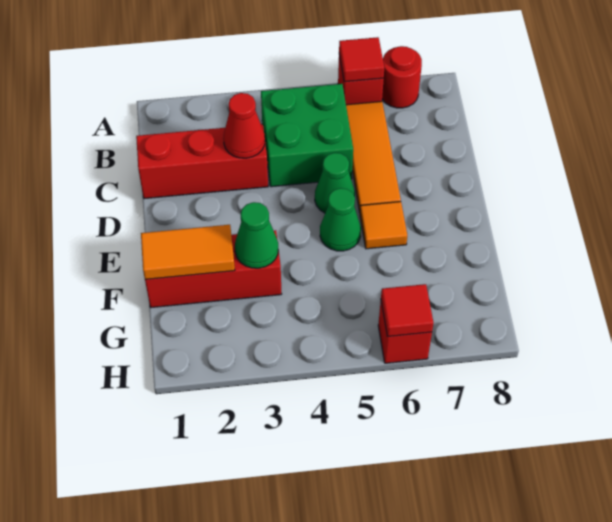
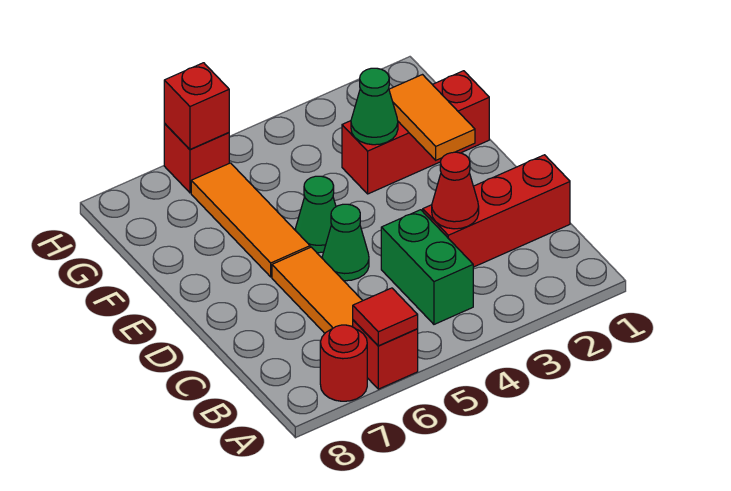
green brick B4:C5 level 1 -> green brick B4:C4 level 1
orange tile E6 level 1 -> orange tile E6:G6 level 1
orange tile F1:F2 level 2 -> orange tile E2:F2 level 2
red tile H6 level 2 -> red brick H6 level 2

